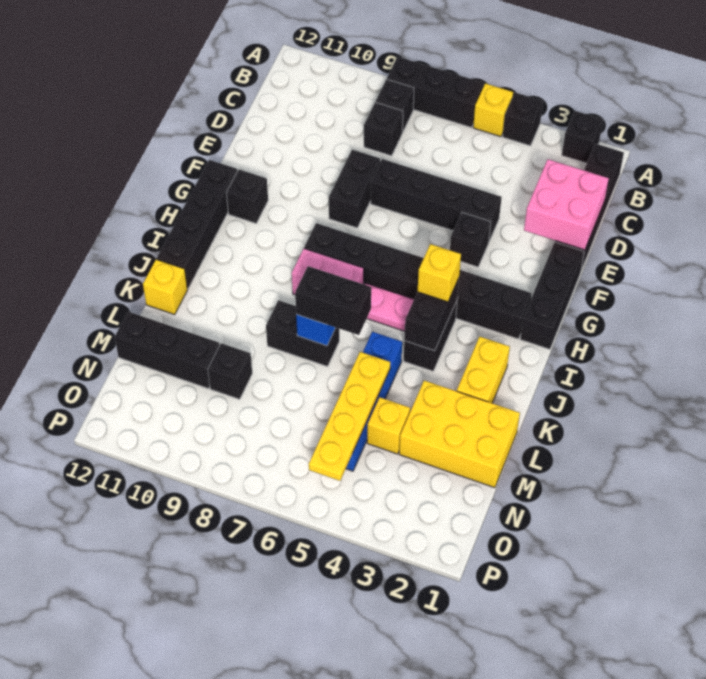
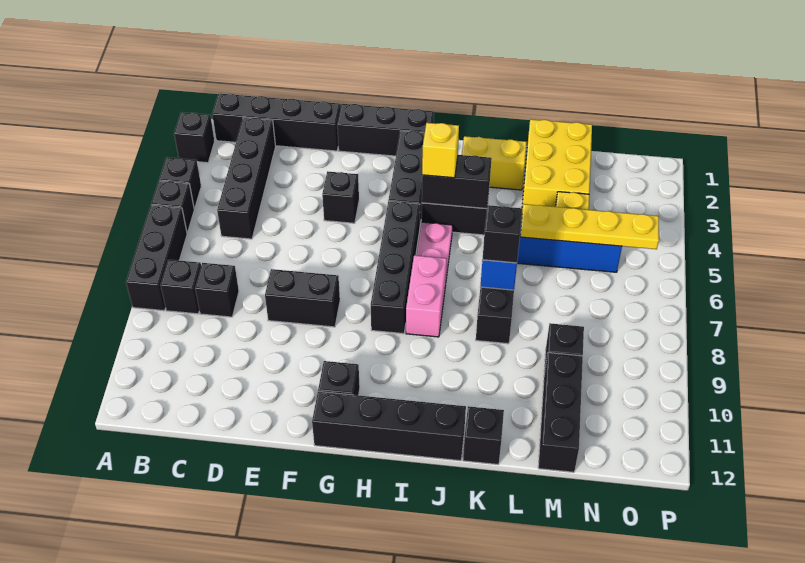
yellow brick A5 level 1 -> black brick A5 level 1
pink brick D1:E2 level 2 -> none
black brick E4:E7 level 1 -> black brick C2:C5 level 1
black brick K6:K7 level 3 -> black brick K7 level 3
yellow brick K12 level 1 -> black brick K12 level 1

